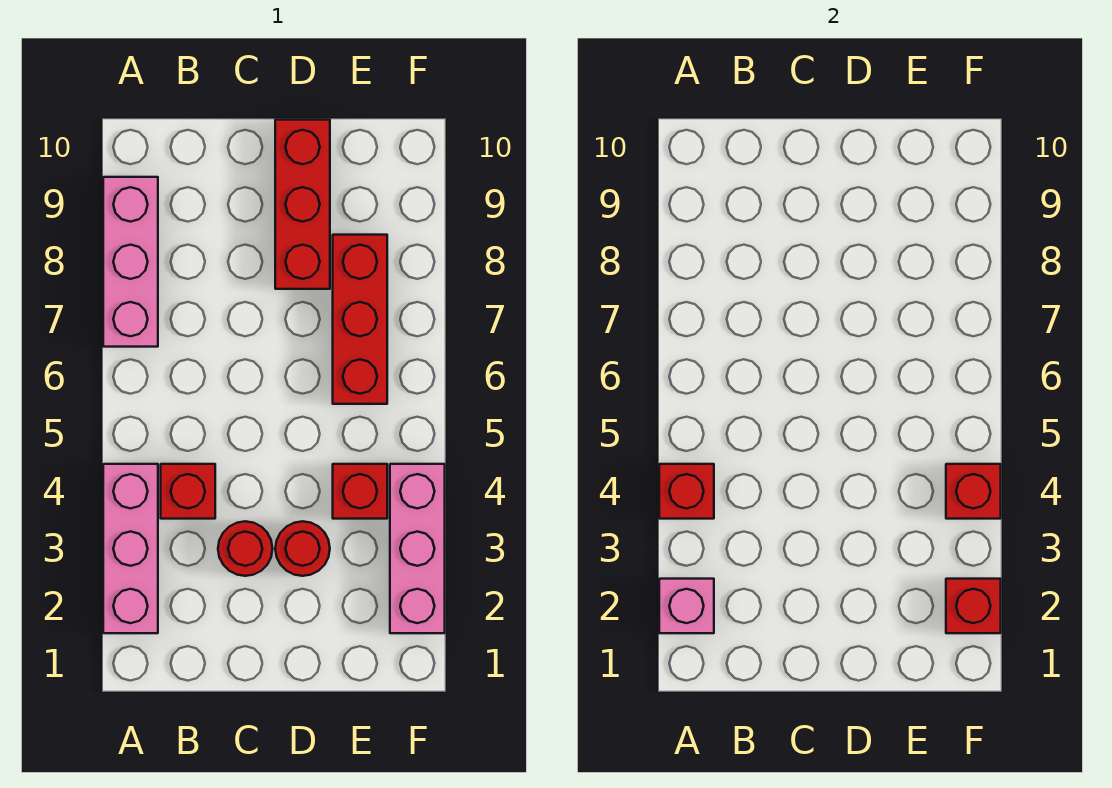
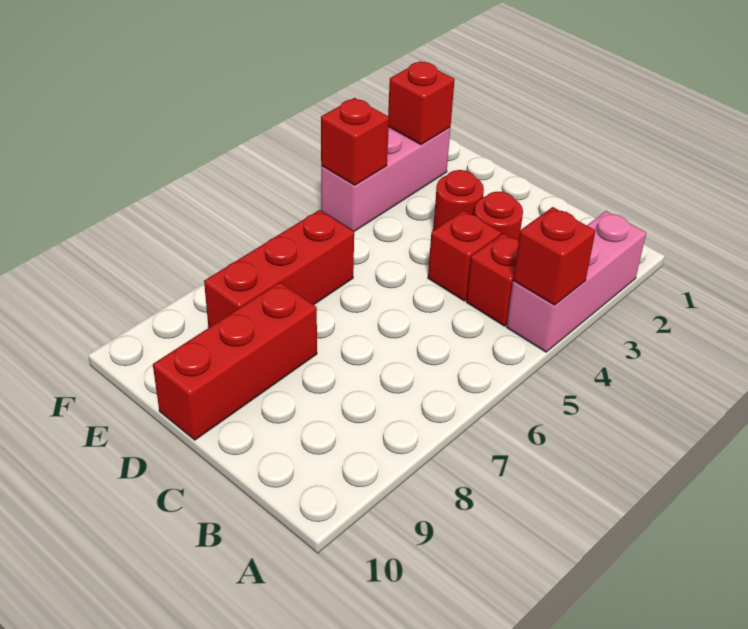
pink brick A2 level 2 -> none
pink brick A7:A9 level 1 -> none
red brick E4 level 1 -> red brick C4 level 1

